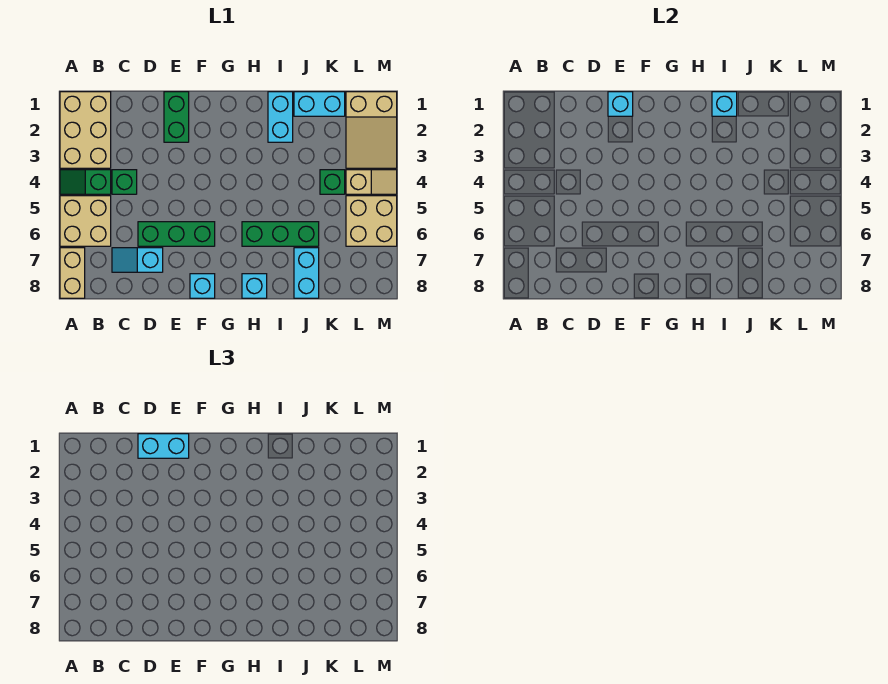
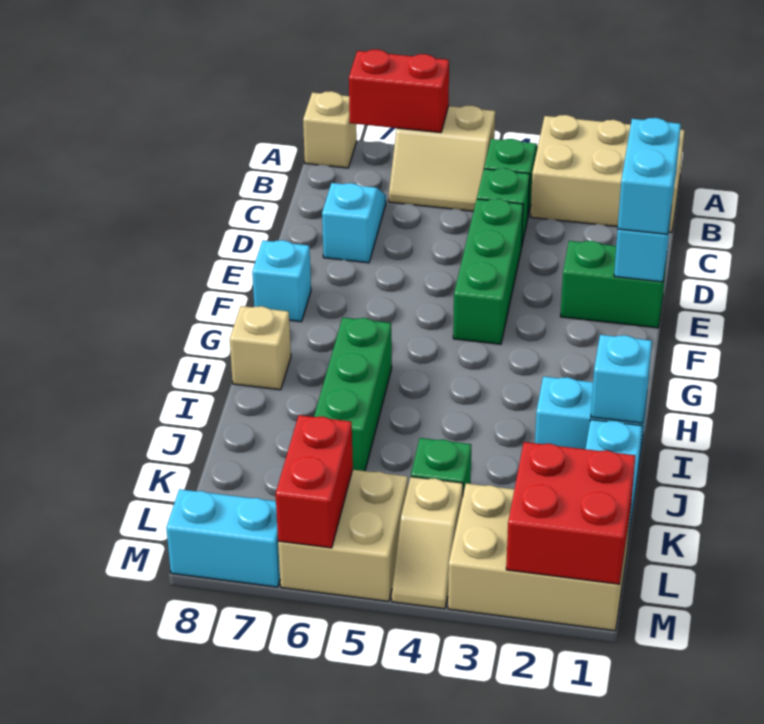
tan brick A5:B6 level 1 -> tan slope A5:B6 level 1 top A
none -> red brick A6:A7 level 2
tan brick A7:A8 level 1 -> tan brick A8 level 1
green brick D6:F6 level 1 -> green brick D4:F4 level 1
cyan brick H8 level 1 -> tan brick H8 level 1
cyan brick J7:J8 level 1 -> cyan brick M7:M8 level 1
tan slope L1:M3 level 1 top 1 -> tan brick L1:M3 level 1
none -> red brick L1:M2 level 2
none -> red brick L6:M6 level 2

